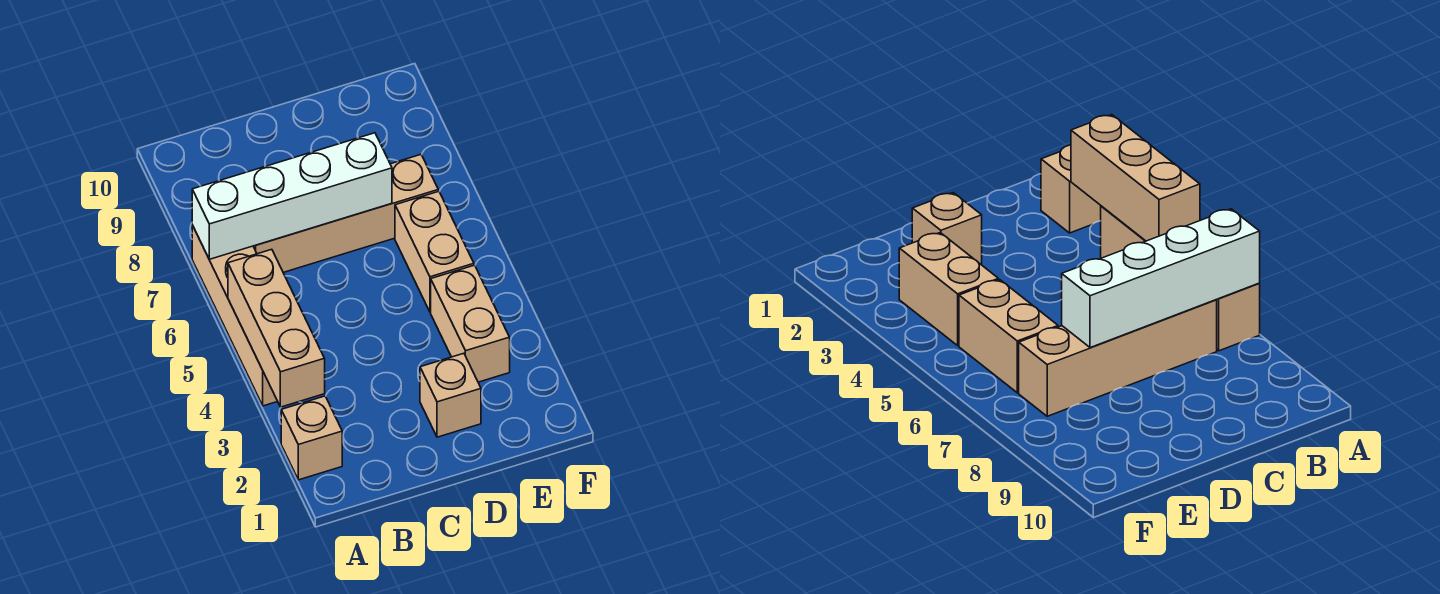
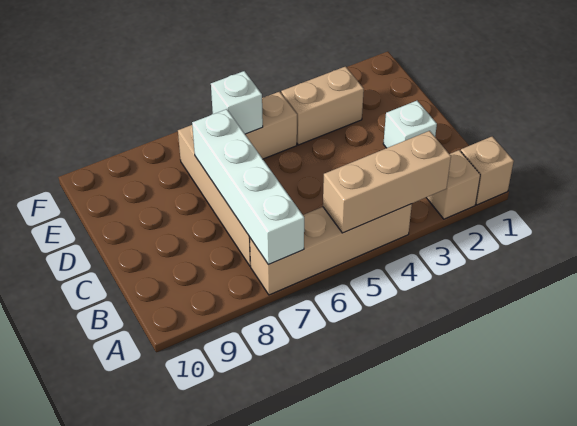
none -> white brick C2 level 1
tan brick D2 level 1 -> tan brick A1 level 1
none -> white brick E6 level 2

